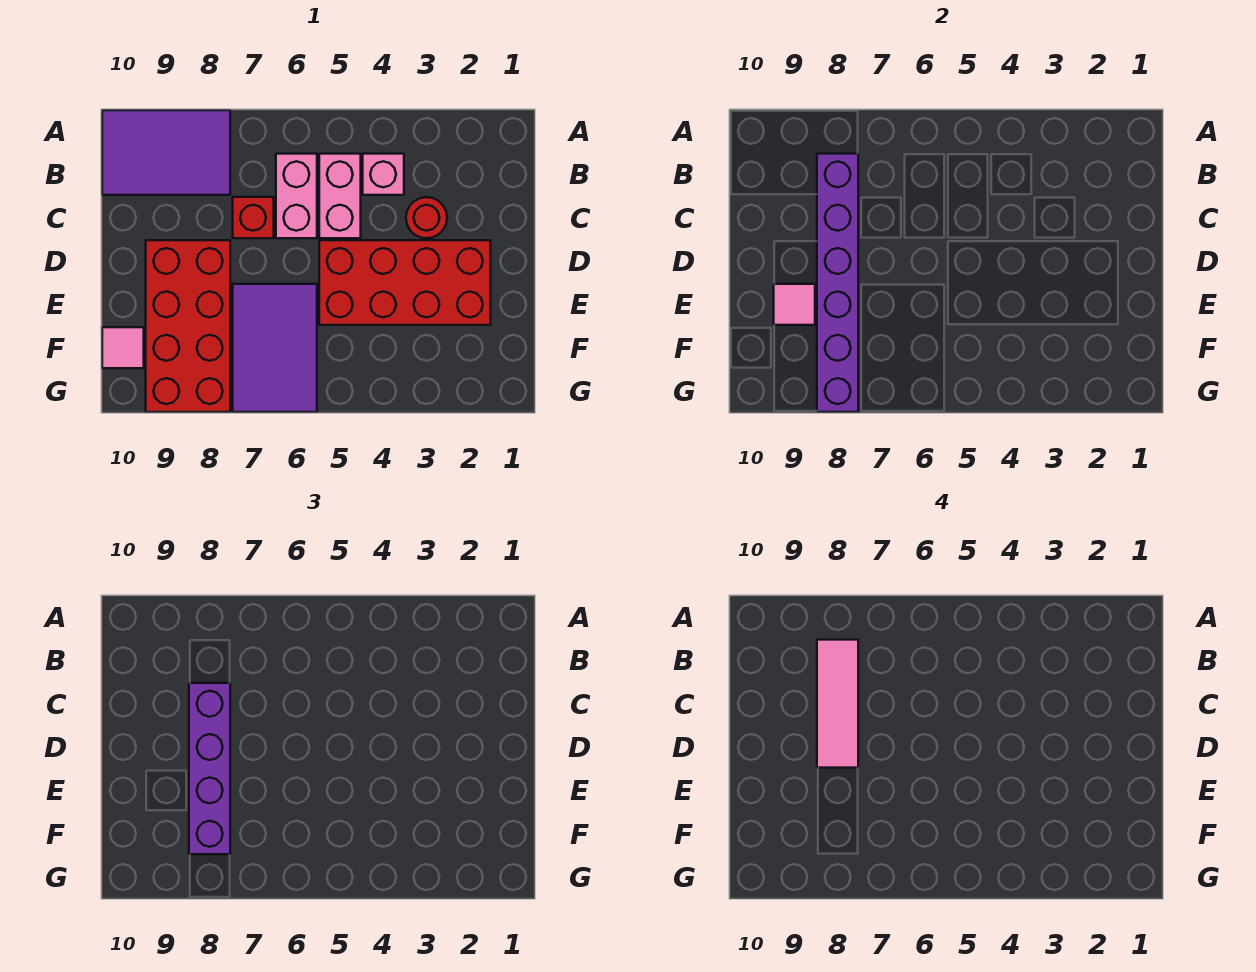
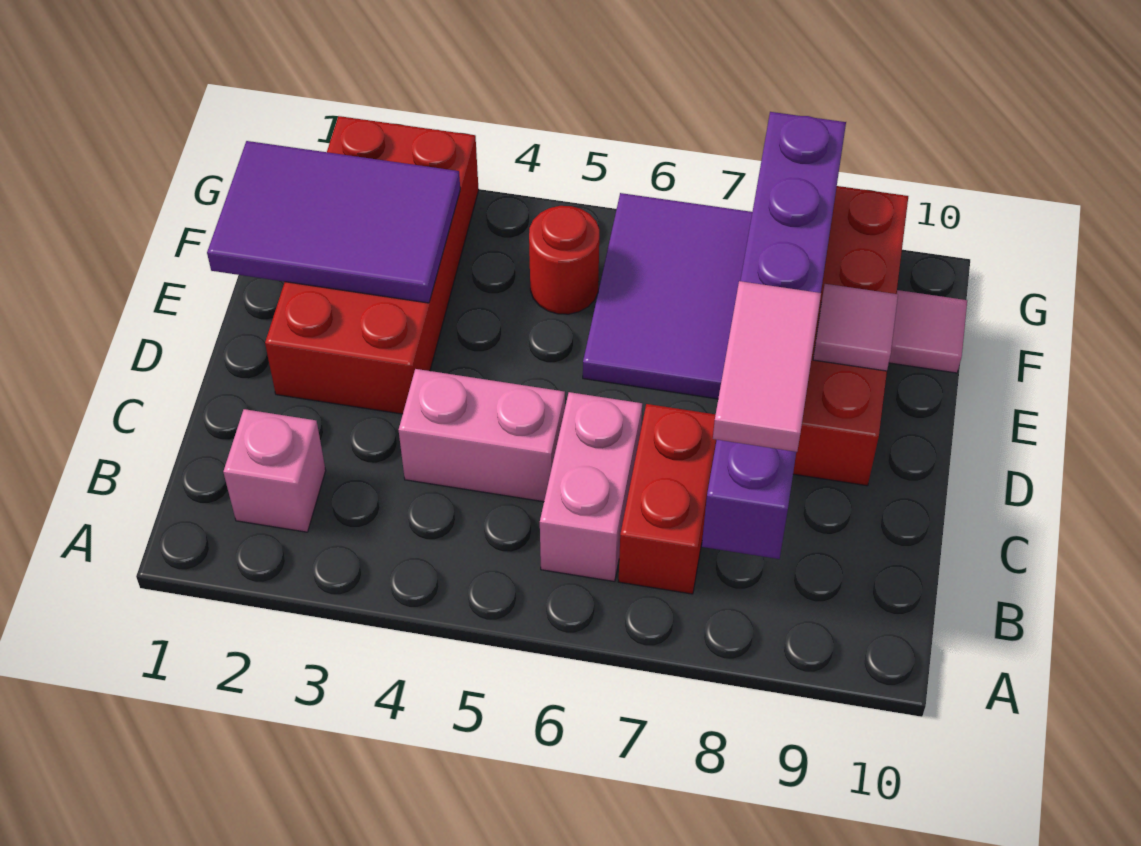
purple tile A8:B10 level 1 -> purple tile E1:F3 level 2
pink brick B4 level 1 -> pink brick B2 level 1
pink brick B5:C5 level 1 -> pink brick C4:C5 level 1
pink tile B8:D8 level 4 -> pink tile B8:C8 level 4
red round brick C3 level 1 -> red round brick F5 level 1
red brick C7 level 1 -> red brick B7:C7 level 1
red brick D2:E5 level 1 -> red brick D2:G3 level 1

